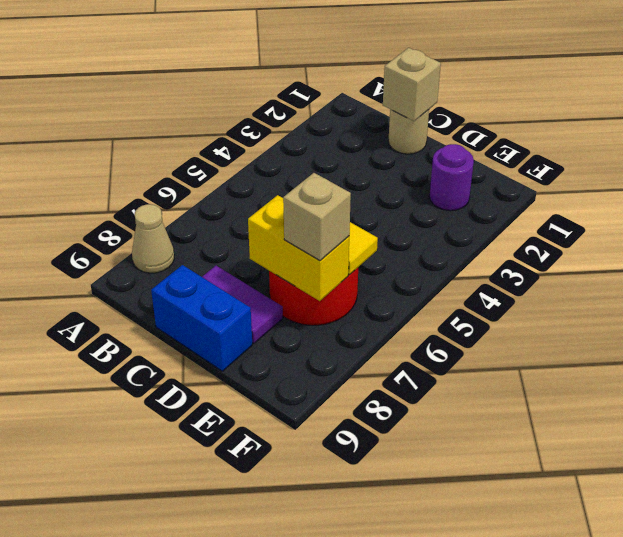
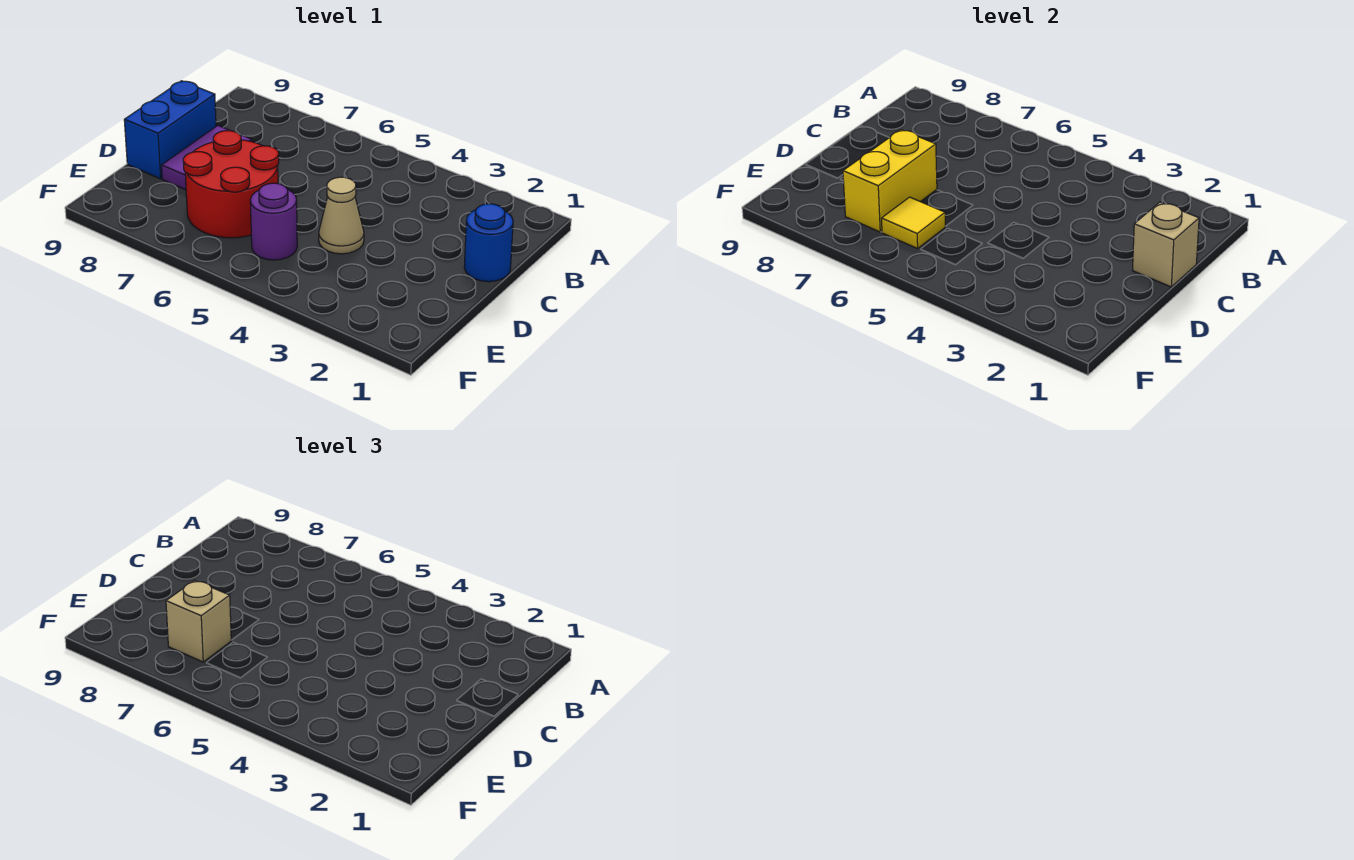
tan cone A8 level 1 -> tan cone D4 level 1
tan round brick C1 level 1 -> blue round brick C1 level 1
purple round brick E2 level 1 -> purple round brick E5 level 1

